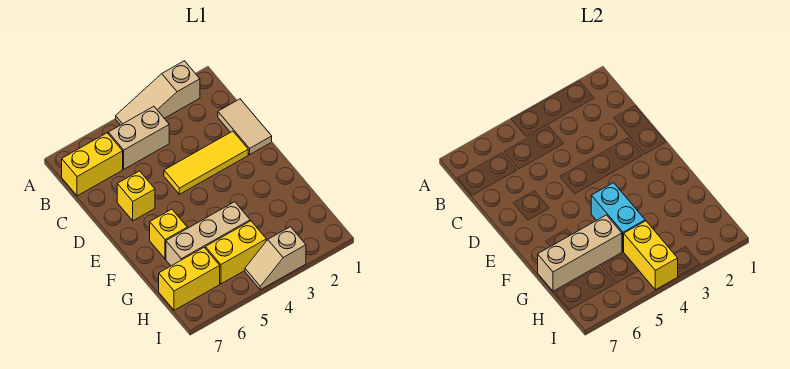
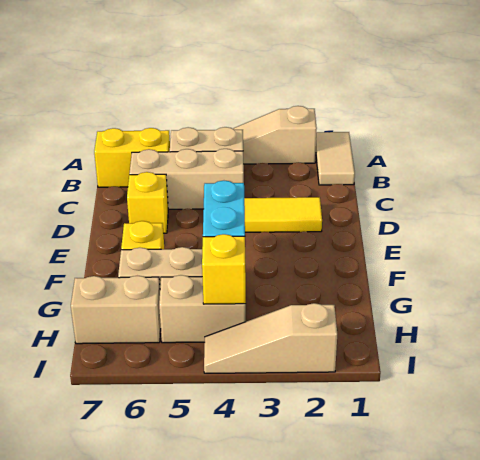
tan tile C1:D1 level 1 -> tan tile A1:B1 level 1
tan brick G5:G7 level 2 -> tan brick C4:C6 level 1
yellow brick H4:H5 level 1 -> tan brick H4:H5 level 1
yellow brick H4:I4 level 2 -> yellow brick H4 level 2
yellow brick H6:H7 level 1 -> tan brick H6:H7 level 1
tan slope I3:I4 level 1 top 3 -> tan slope I2:I4 level 1 top 2

